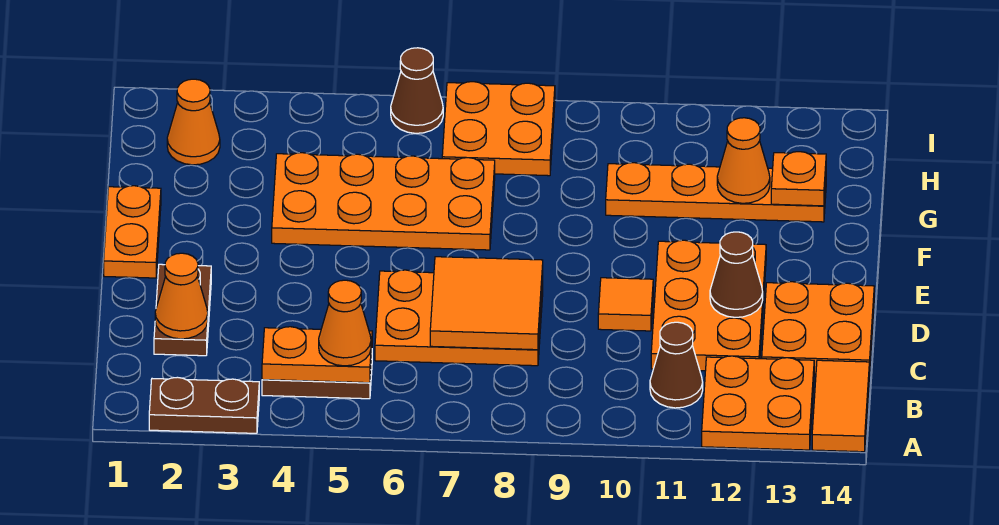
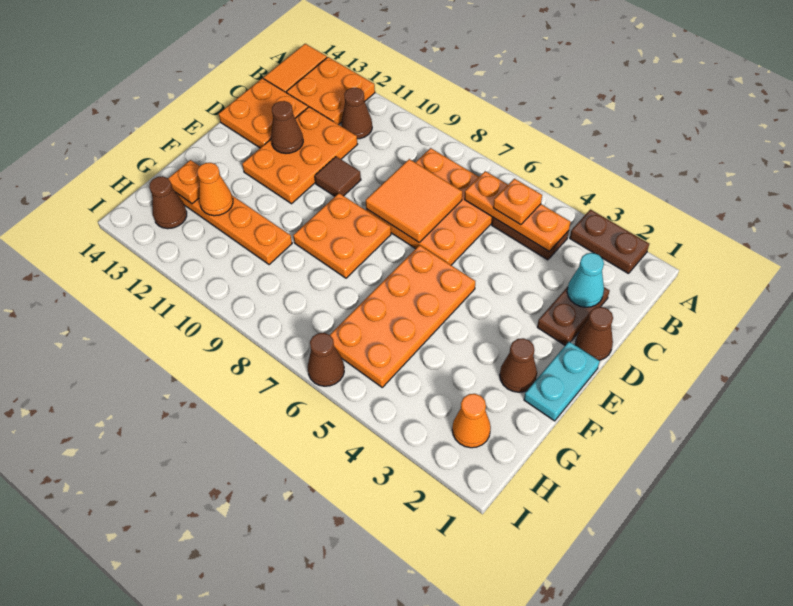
orange plate B4:B5 level 2 -> orange plate B4:B6 level 2
orange cone B5 level 3 -> orange plate B5 level 3
orange cone C2 level 2 -> cyan cone C2 level 2
orange plate C6:D8 level 1 -> orange plate B6:D8 level 1
none -> brown cone D1 level 1
orange tile D10 level 1 -> brown tile D10 level 1
orange plate E1:F1 level 1 -> cyan plate E1:F1 level 1
none -> brown cone F2 level 1
orange plate F4:G7 level 1 -> orange plate E5:H6 level 1
orange plate H7:I8 level 1 -> orange plate E8:F9 level 1
none -> brown cone H13 level 1

